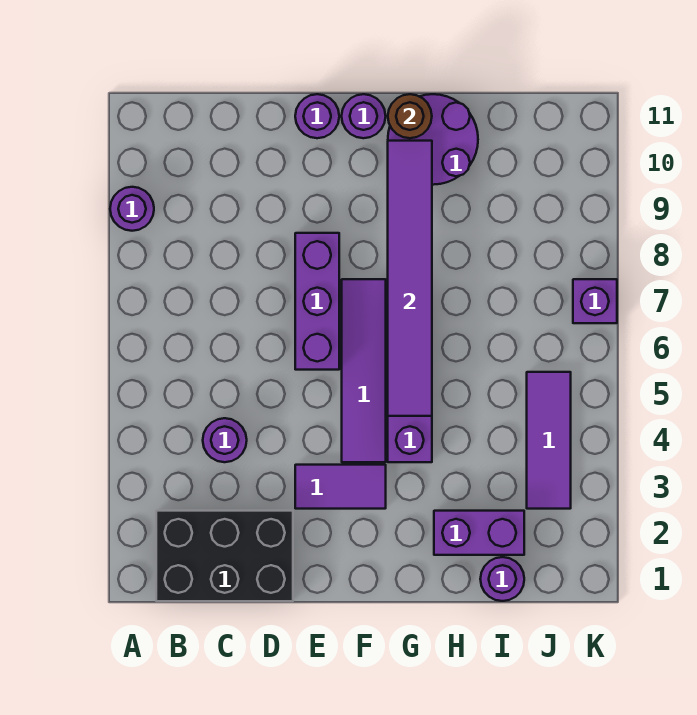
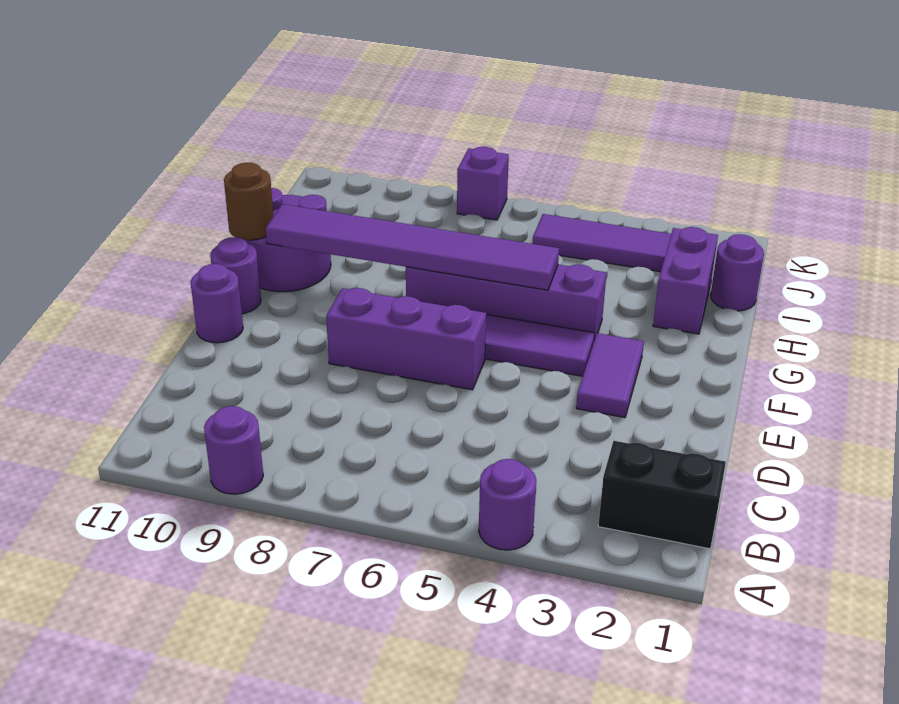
black brick B1:D2 level 1 -> black brick B1:B2 level 1
purple round brick C4 level 1 -> purple round brick A4 level 1

